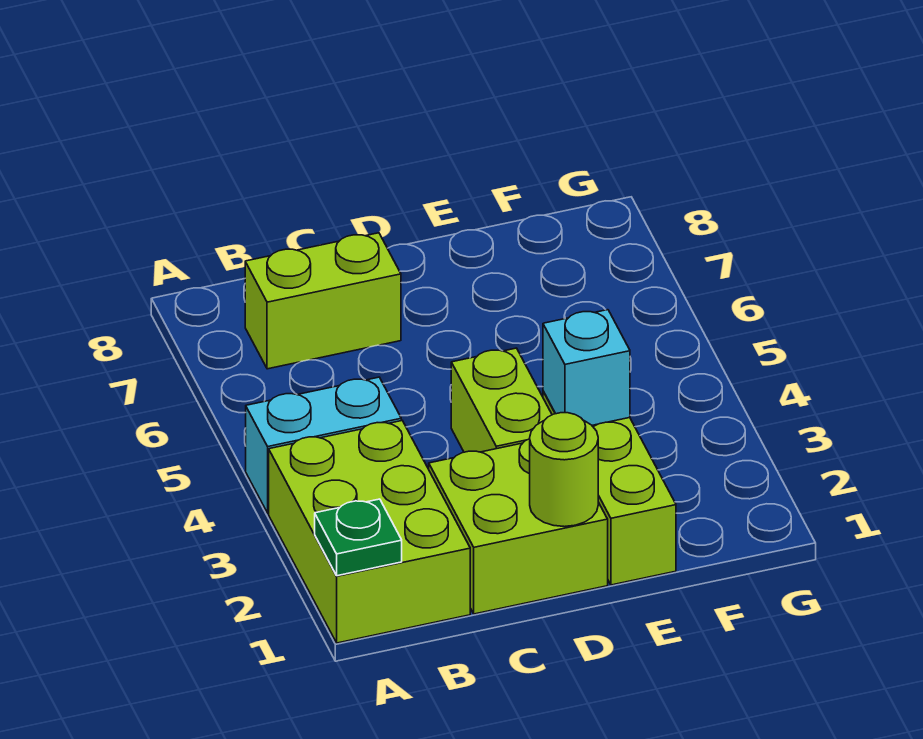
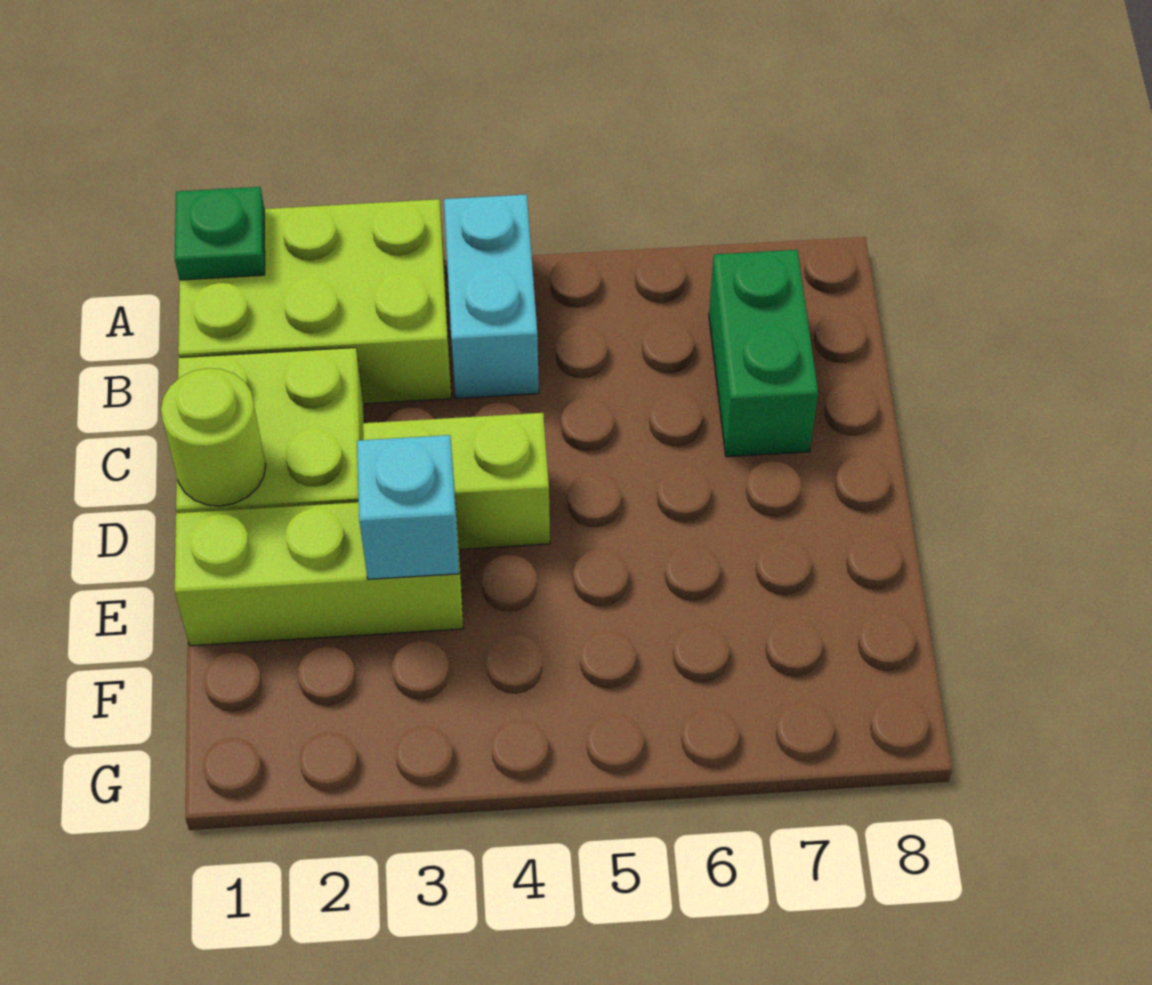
lime brick B7:C7 level 1 -> green brick B7:C7 level 1

